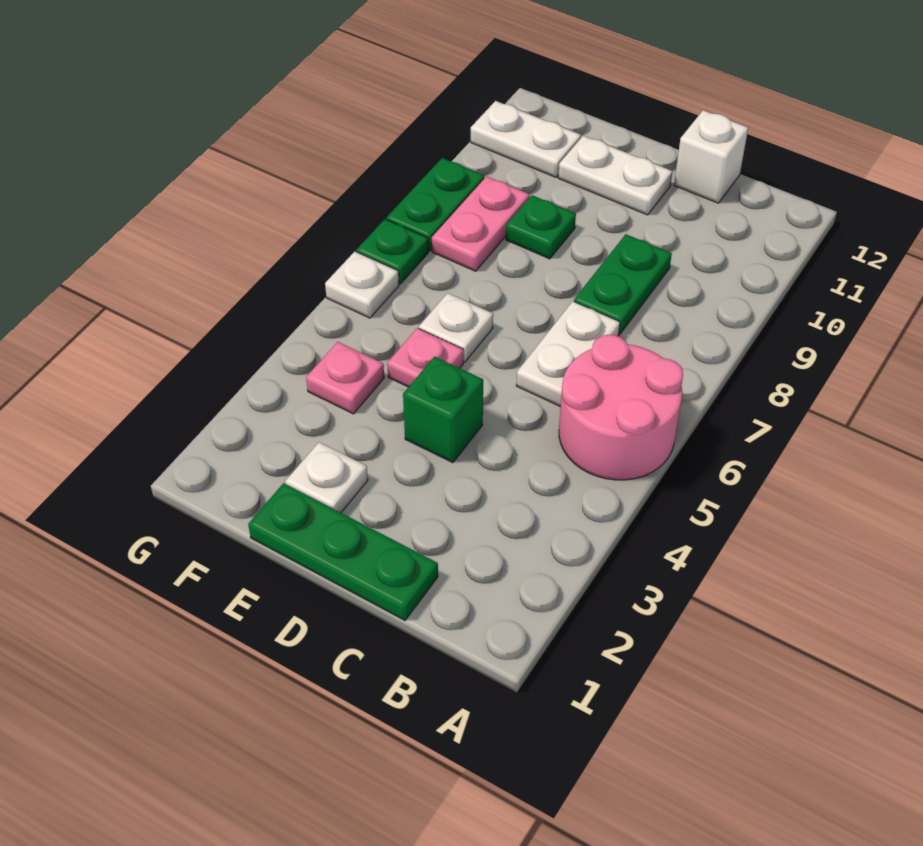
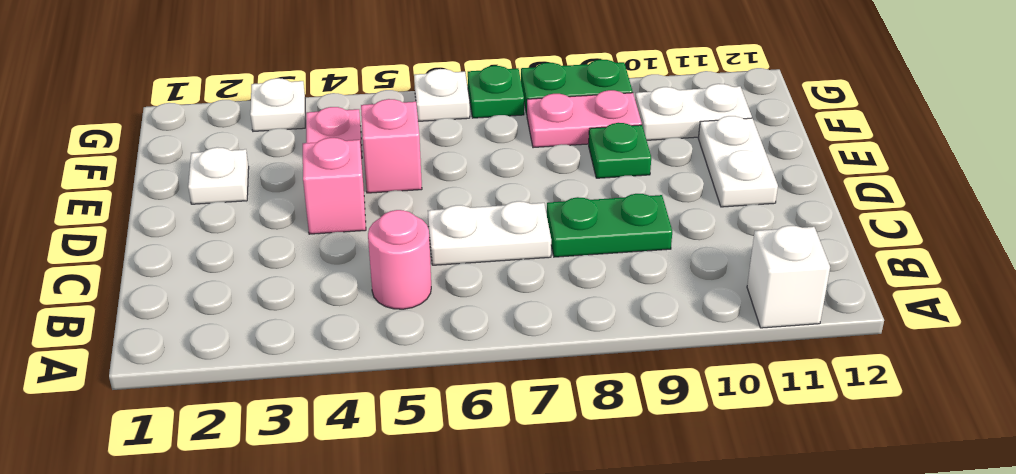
pink round brick A5:B6 level 1 -> pink round brick B5 level 1
green plate C1:E1 level 1 -> none
white brick C12 level 1 -> white brick A11 level 1
green brick D4 level 1 -> pink brick D4 level 1
pink plate E5 level 1 -> pink brick E5 level 1
white plate E6 level 1 -> white plate G3 level 1
white plate F11:G11 level 1 -> white plate F10:F11 level 1

